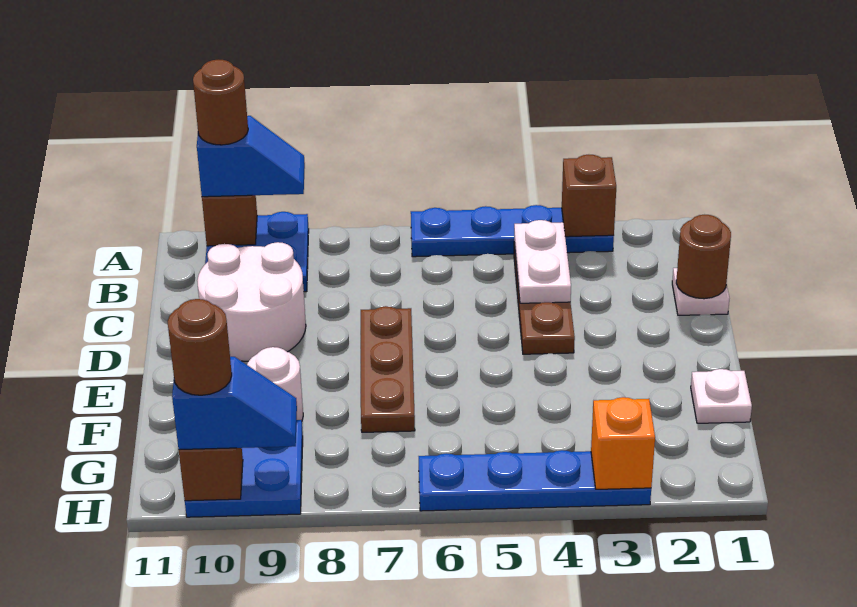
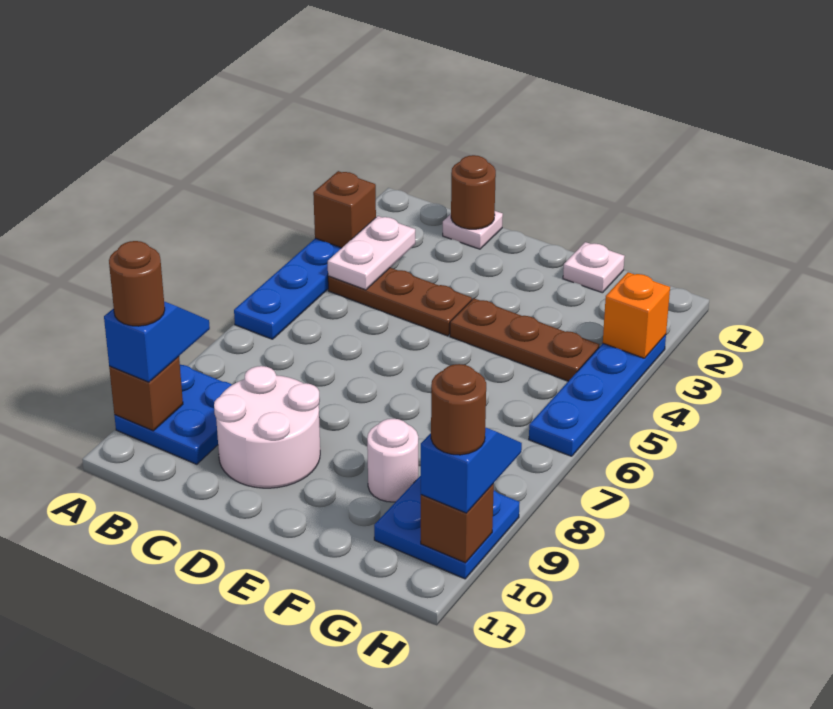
white plate B4:C4 level 2 -> white plate B3:B4 level 2
brown plate D7:F7 level 1 -> brown plate E4:G4 level 1

